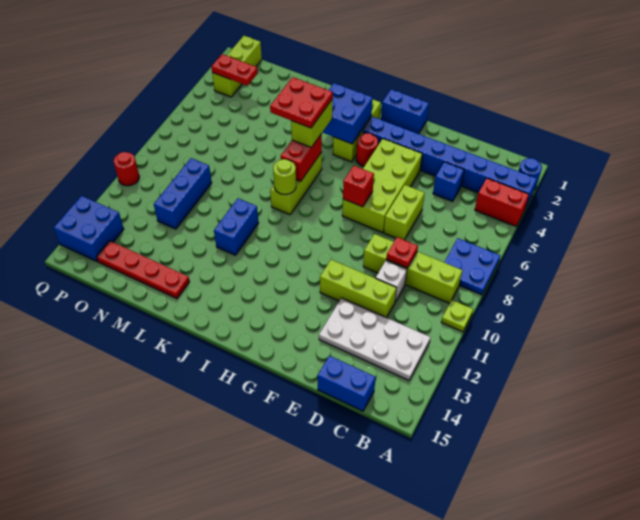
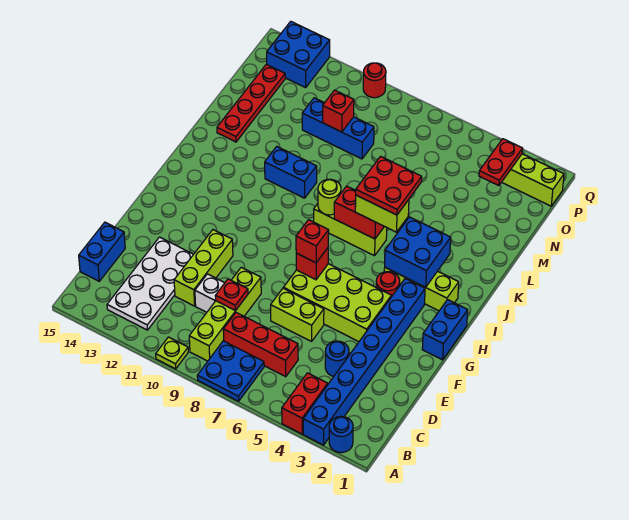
none -> red brick C6:C8 level 1
blue brick D4 level 1 -> blue round brick D4 level 1
none -> red brick G7 level 3
none -> red brick N10 level 2

